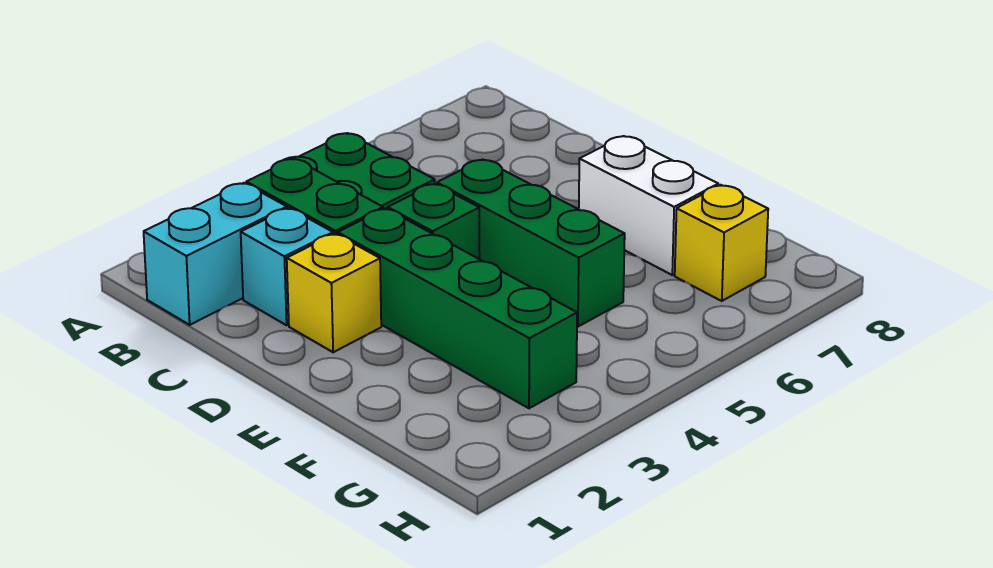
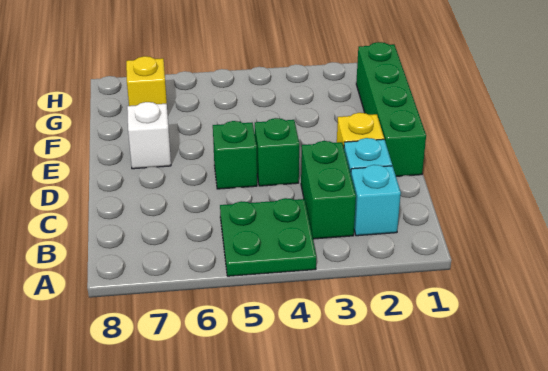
cyan brick B1:B2 level 1 -> cyan brick B2 level 1
green brick D3:G3 level 1 -> green brick D1:G1 level 1
green brick D5:F5 level 1 -> green brick D5 level 1
white brick E7:F7 level 1 -> white brick E7 level 1

